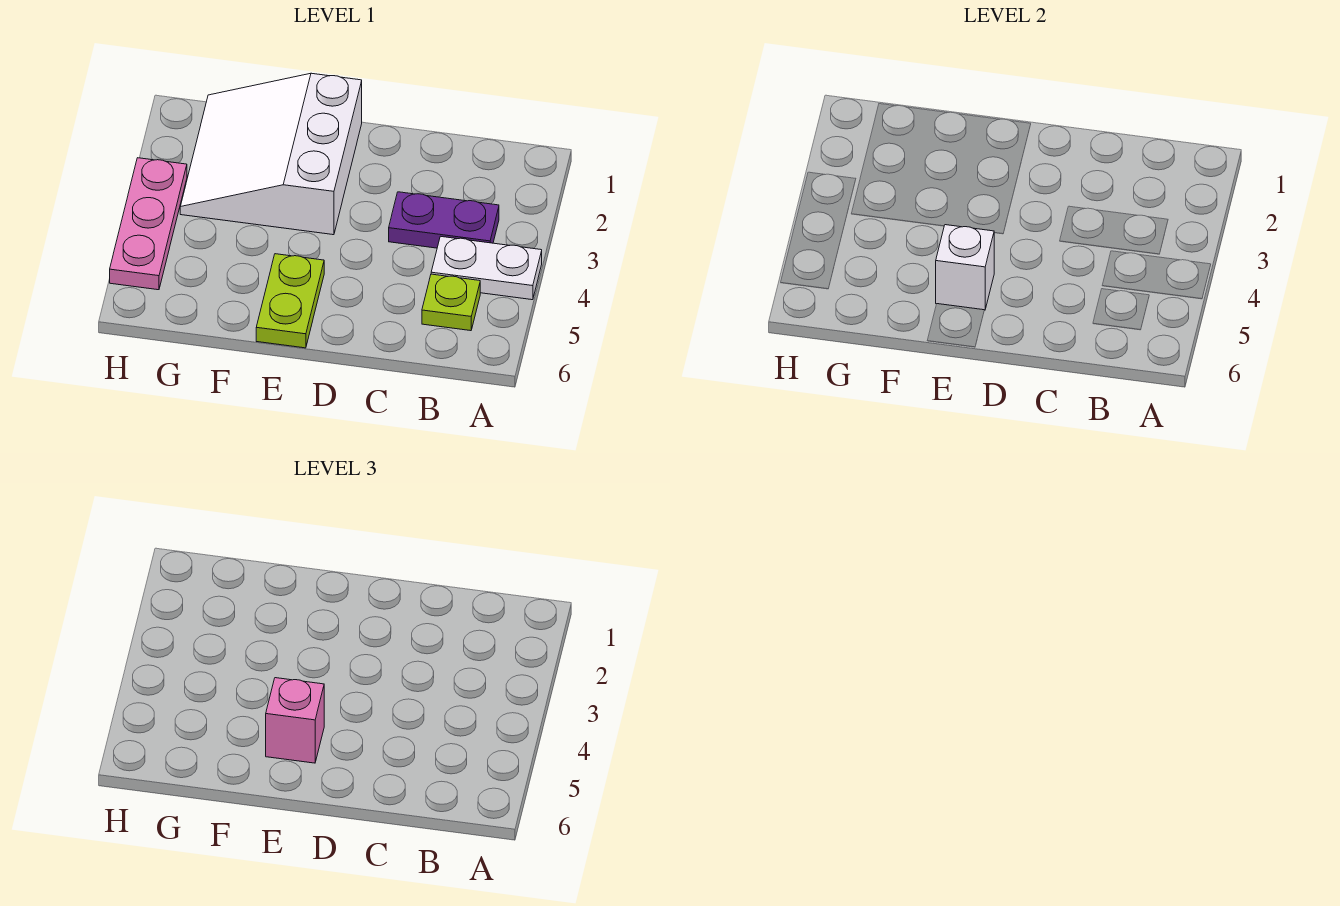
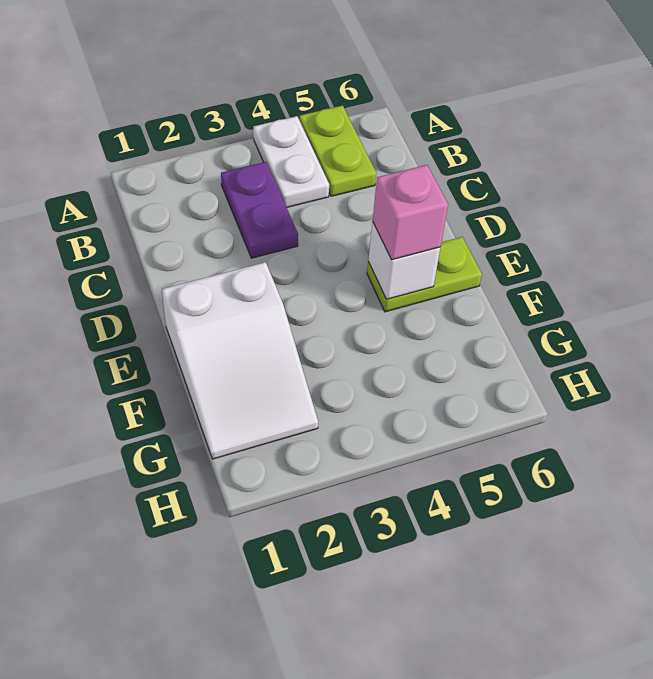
lime plate B5 level 1 -> lime plate A5:B5 level 1
white slope E1:G3 level 1 top E -> white slope E1:G2 level 1 top E
pink plate H3:H5 level 1 -> none

